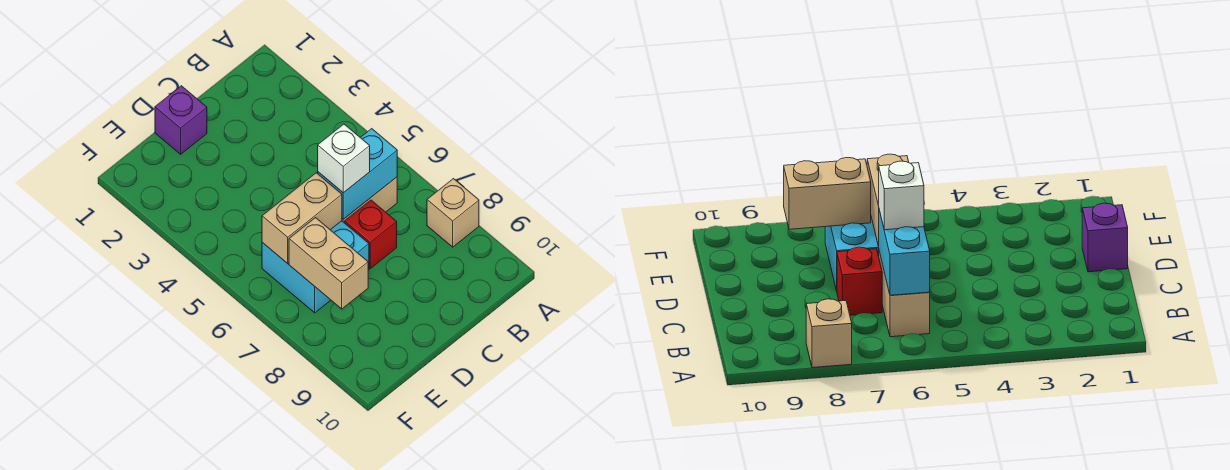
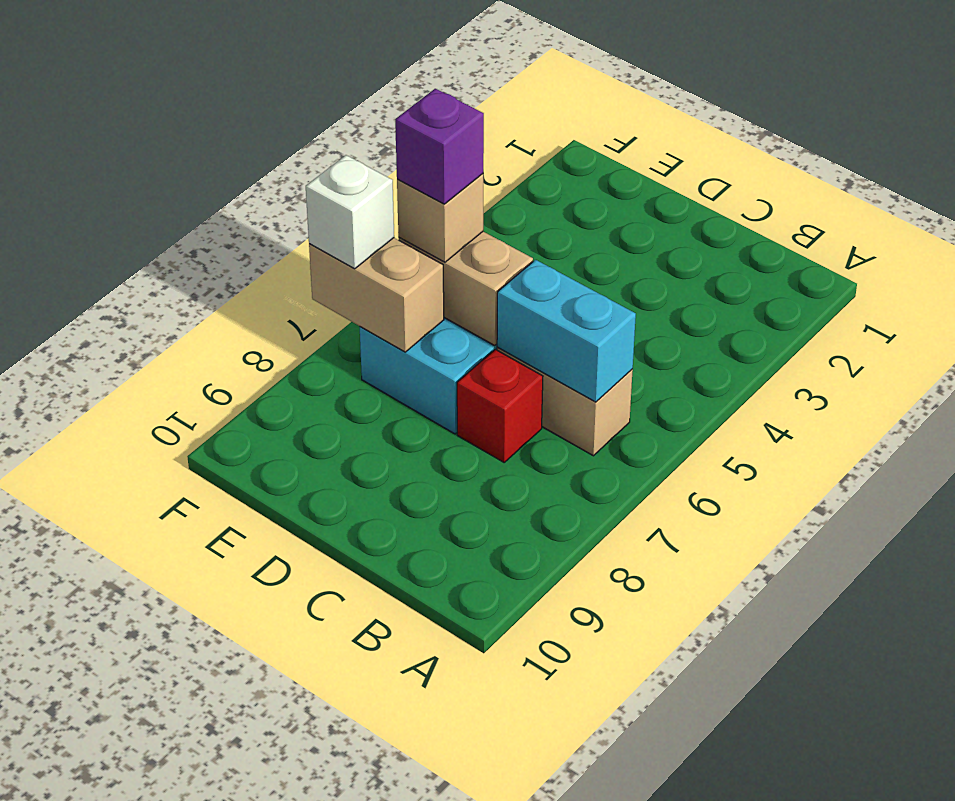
tan brick A8 level 1 -> tan brick E6 level 3
white brick C6 level 3 -> white brick F7 level 3
purple brick D1 level 1 -> purple brick E6 level 4
tan brick E7:E8 level 2 -> tan brick E7:F7 level 2

